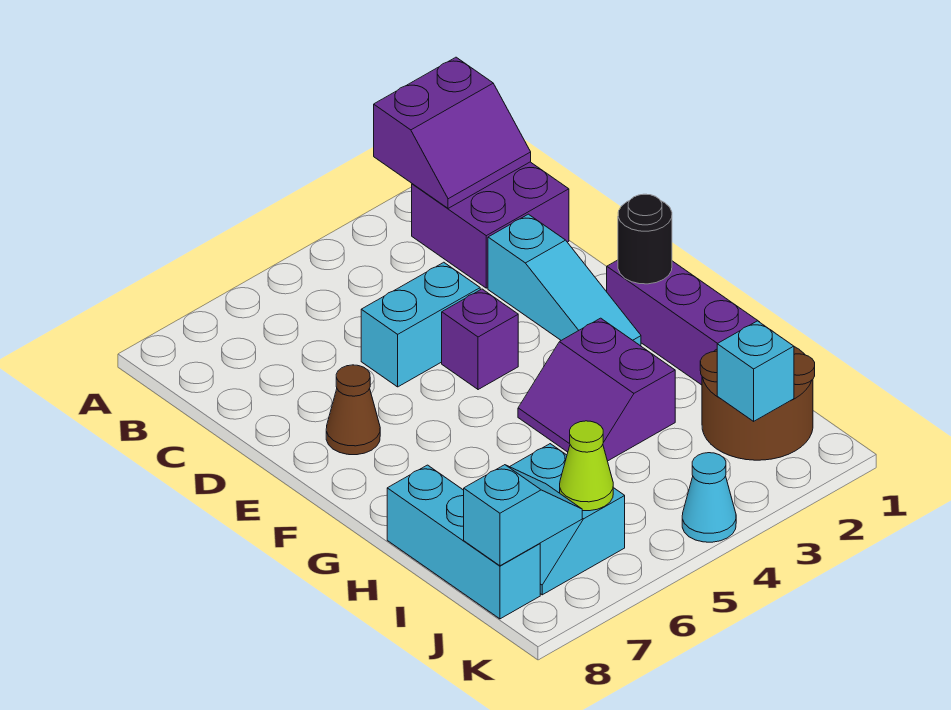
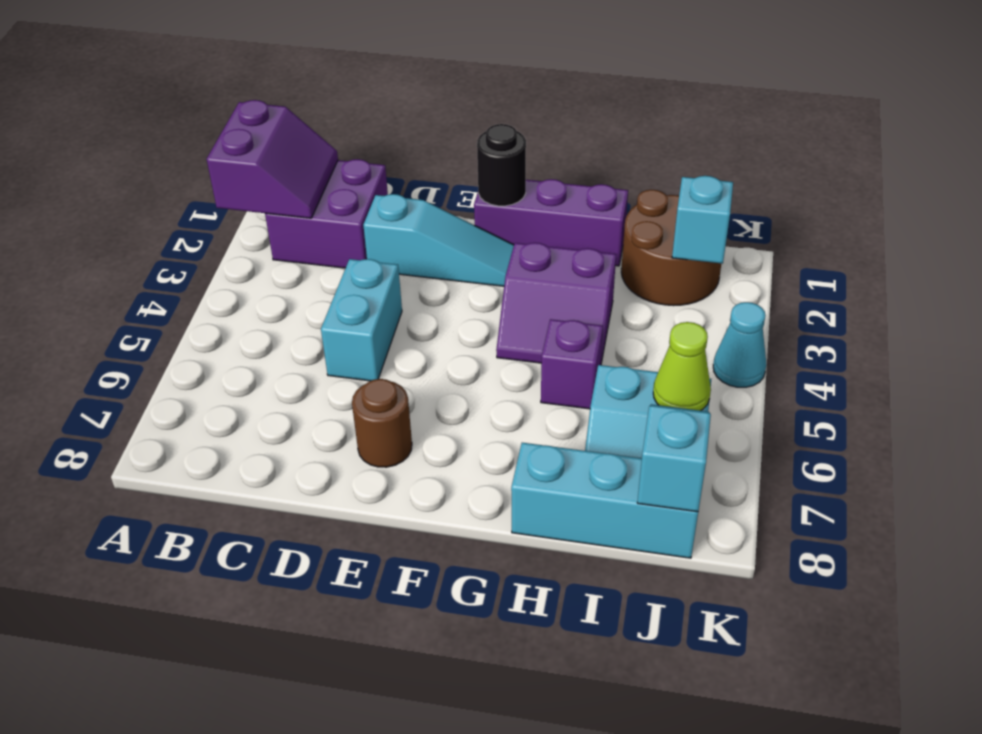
purple brick E4 level 1 -> purple brick H5 level 1
brown cone E7 level 1 -> brown round brick E7 level 1

